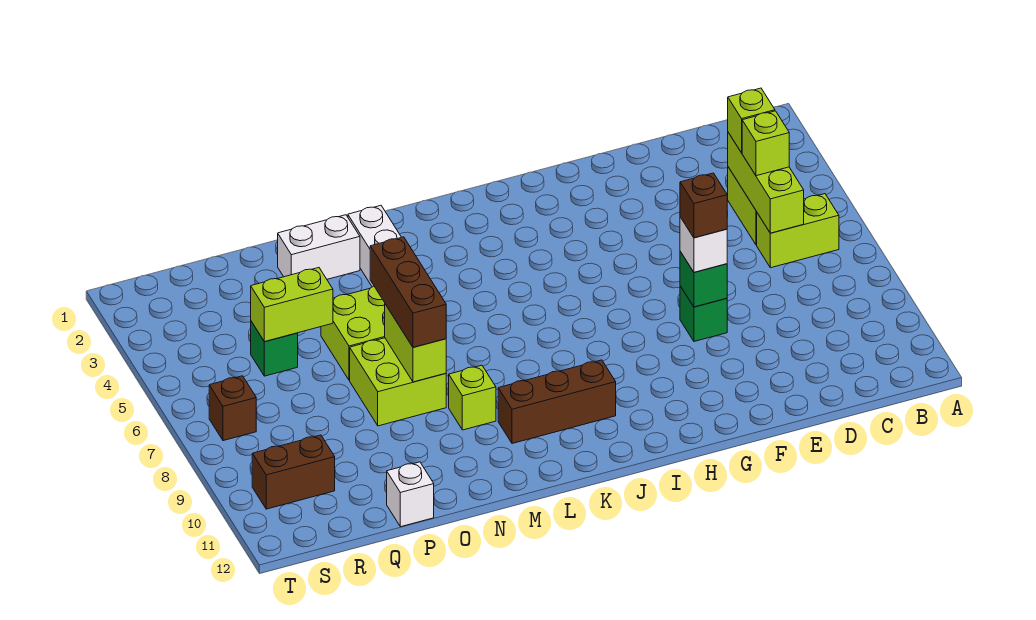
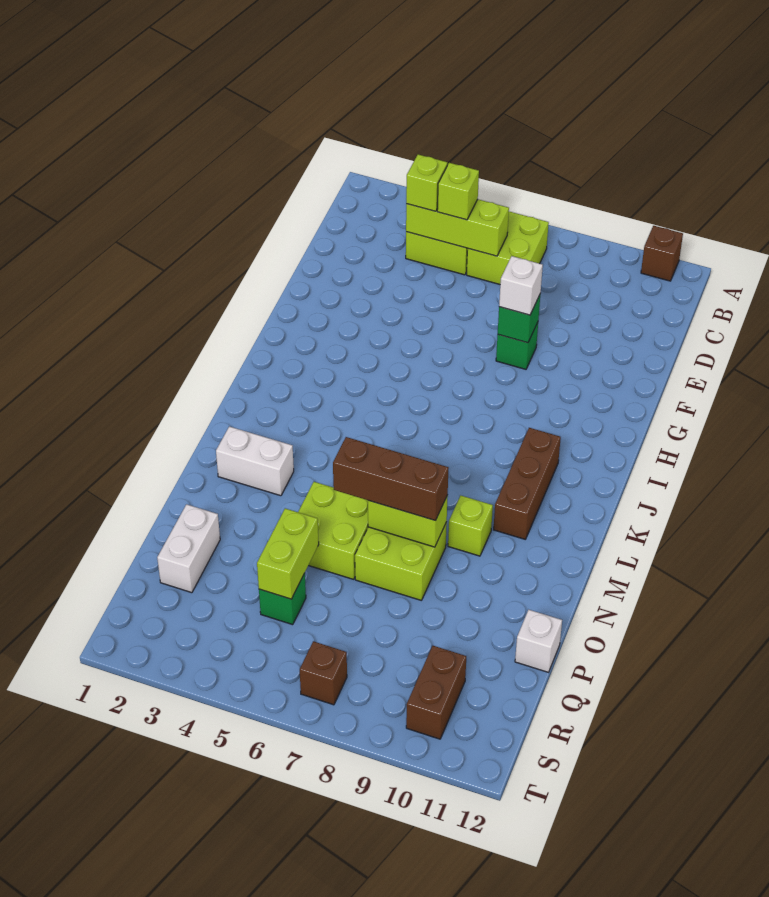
lime brick B6:C6 level 1 -> lime brick B6:C7 level 1
brown brick F8 level 4 -> brown brick A11 level 1
white brick N2:O2 level 1 -> white brick P2:Q2 level 1

